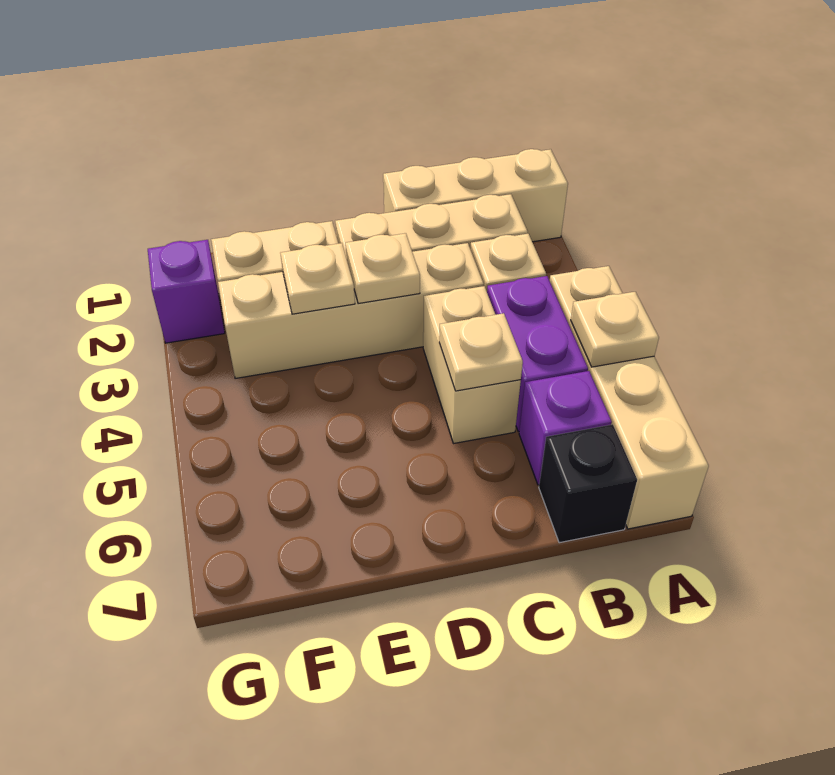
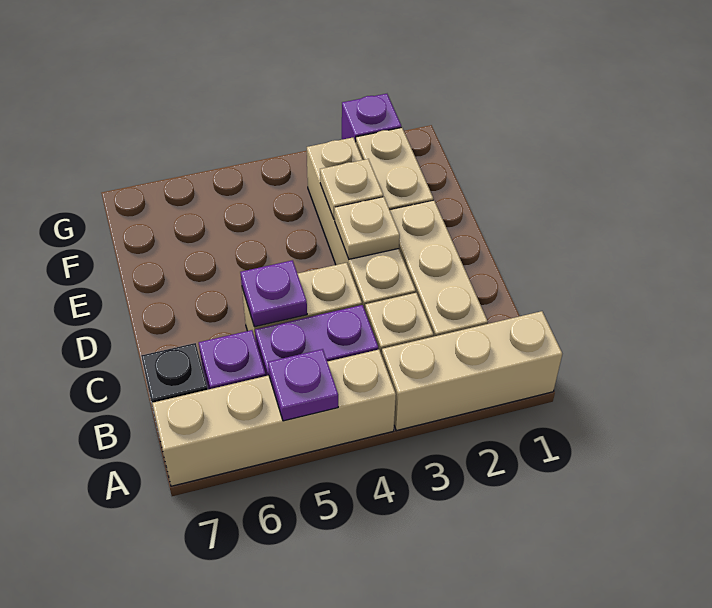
tan brick A1:C1 level 1 -> tan brick A1:A3 level 1
tan plate A5 level 2 -> purple plate A5 level 2
tan plate C5 level 2 -> purple plate C5 level 2

